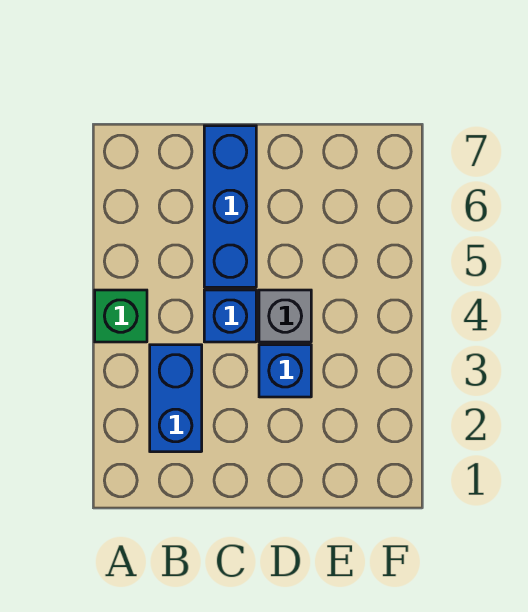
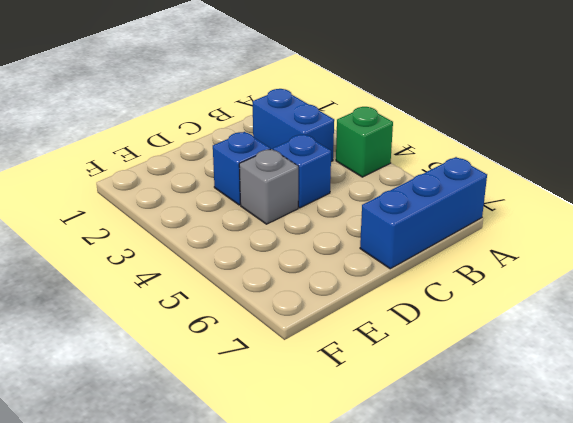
blue brick C5:C7 level 1 -> blue brick A7:C7 level 1

